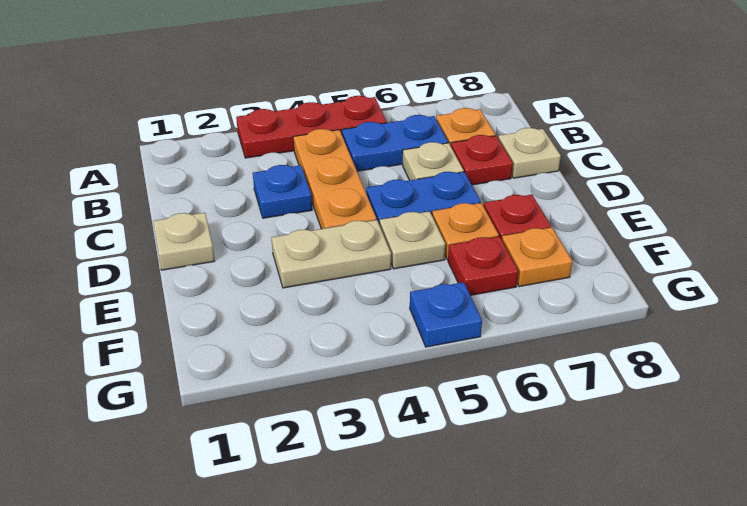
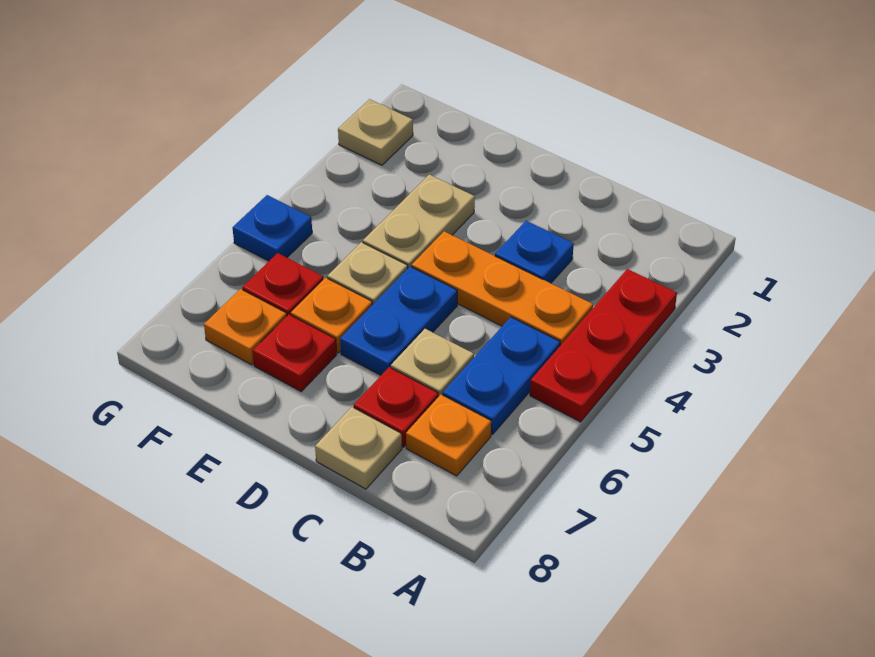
tan plate D1 level 1 -> tan plate G2 level 1

